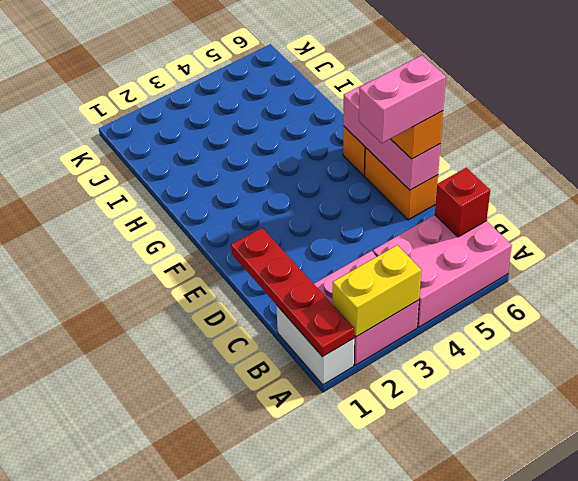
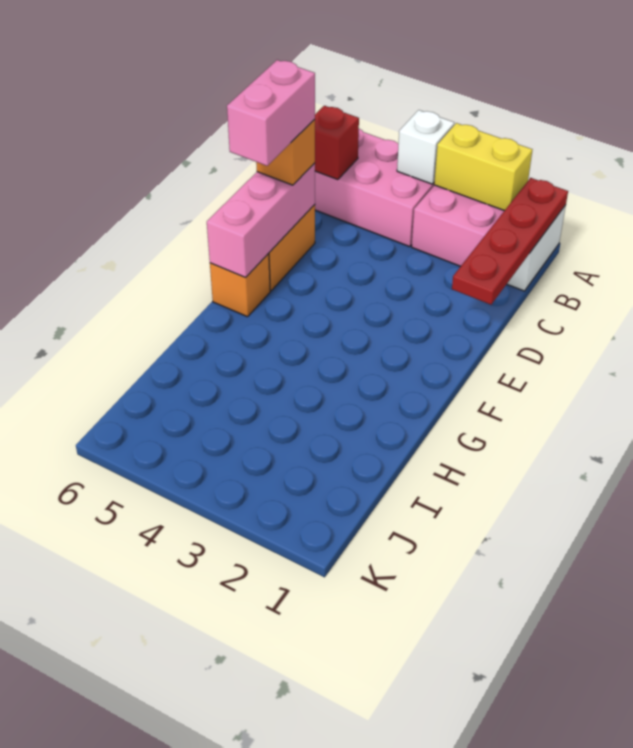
none -> white brick A4 level 2
pink brick D5:D6 level 4 -> pink brick D6:E6 level 4

